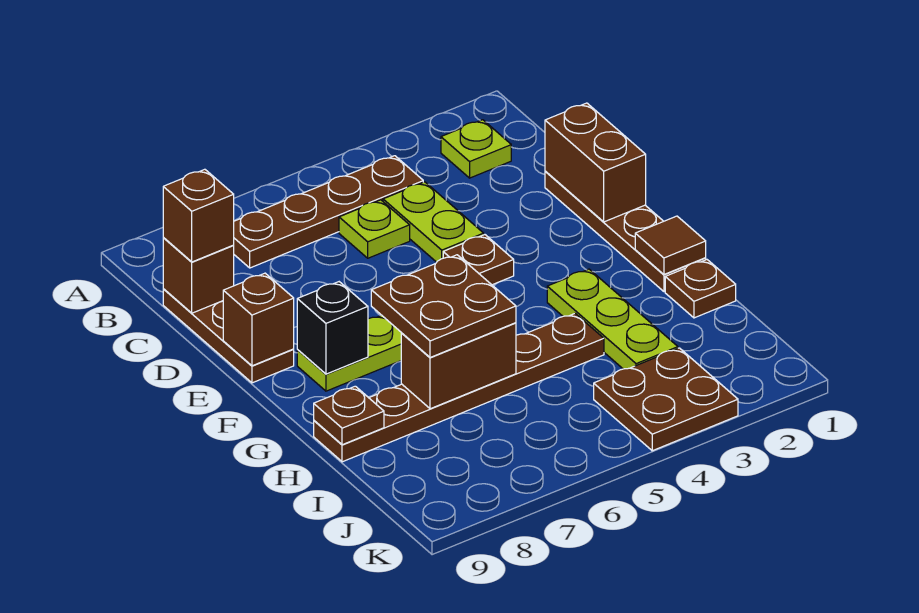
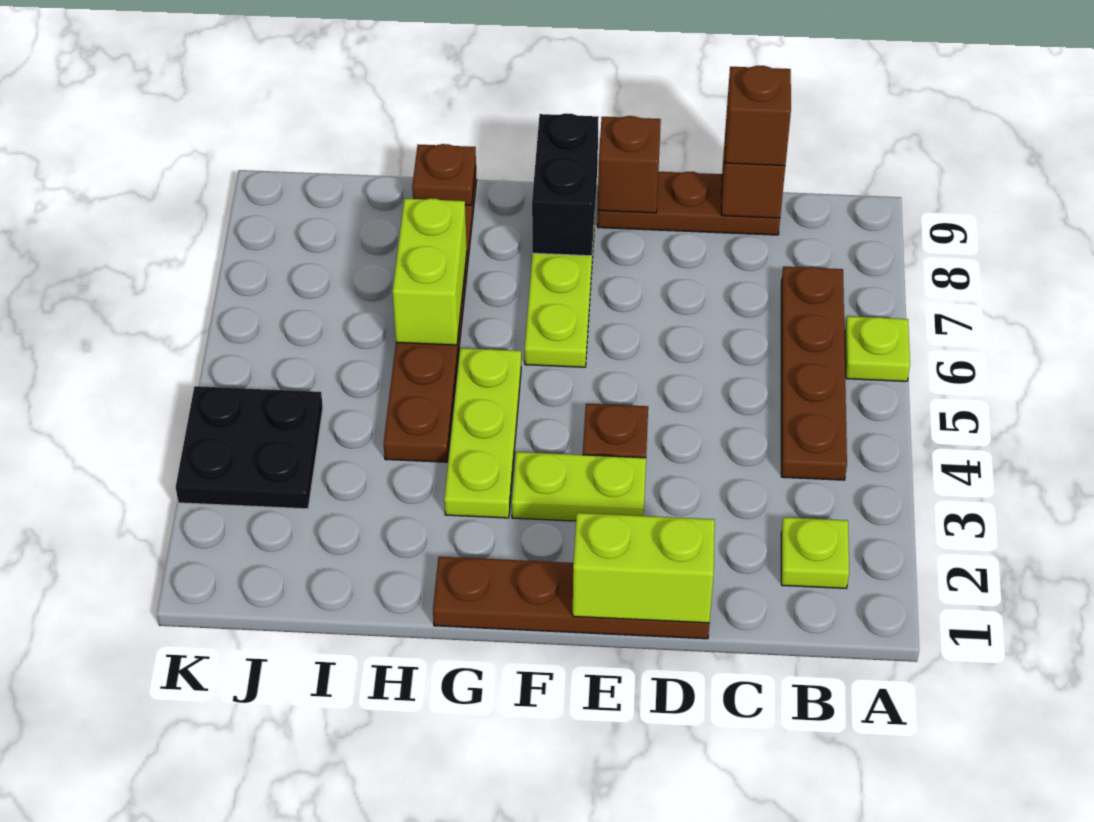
lime plate C4:D4 level 1 -> lime plate E3:F3 level 1
lime plate C5 level 1 -> lime plate A6 level 1
brown brick D1:E1 level 2 -> lime brick D1:E1 level 2
black brick F8 level 2 -> black brick F8:F9 level 2
brown tile G1 level 2 -> none
lime plate G3:I3 level 1 -> lime plate G3:G5 level 1
brown plate G6:H7 level 3 -> none
brown plate H1 level 1 -> none
brown brick H6:H7 level 2 -> lime brick H6:H7 level 2
brown plate J3:K4 level 1 -> black plate J3:K4 level 1

